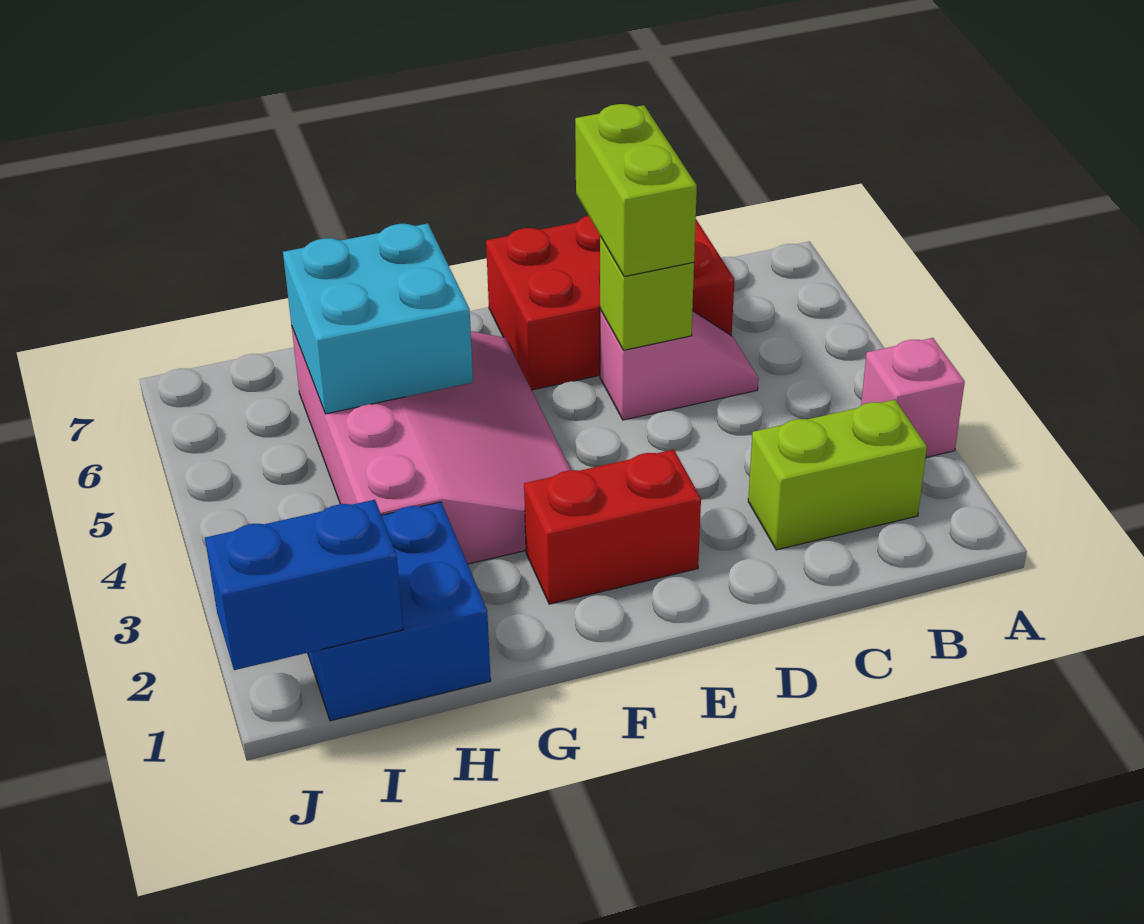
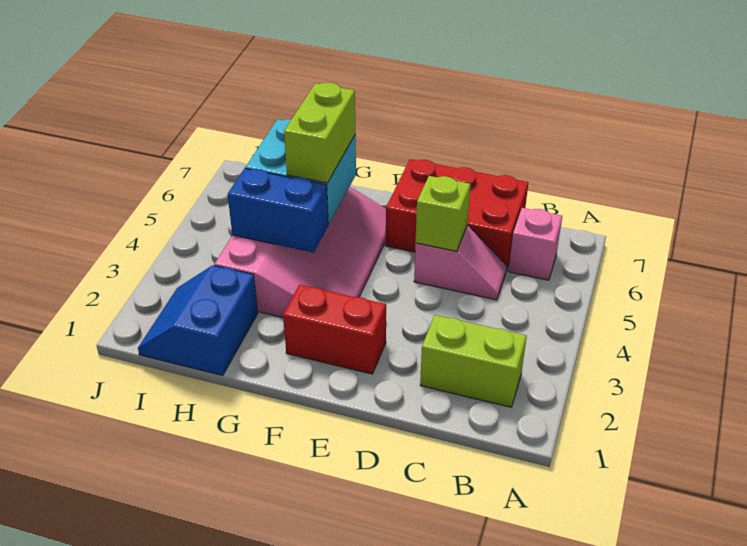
pink brick A3 level 1 -> pink brick B6 level 1
lime brick D5:D6 level 3 -> lime brick G5:G6 level 3
blue brick H1:I2 level 1 -> blue slope H1:I2 level 1 top H
blue brick I1:J1 level 2 -> blue brick G4:H4 level 2

